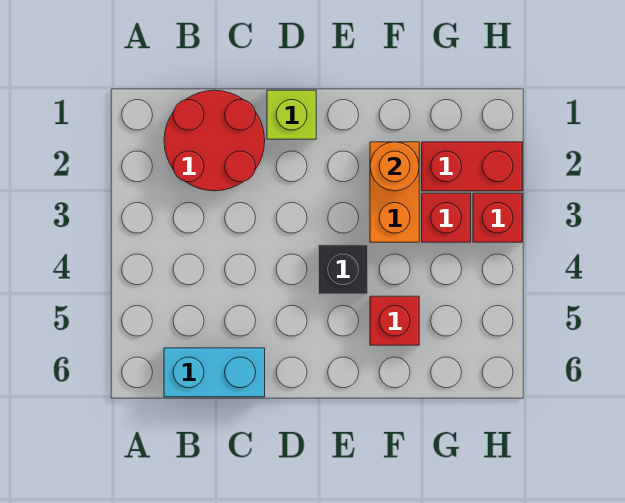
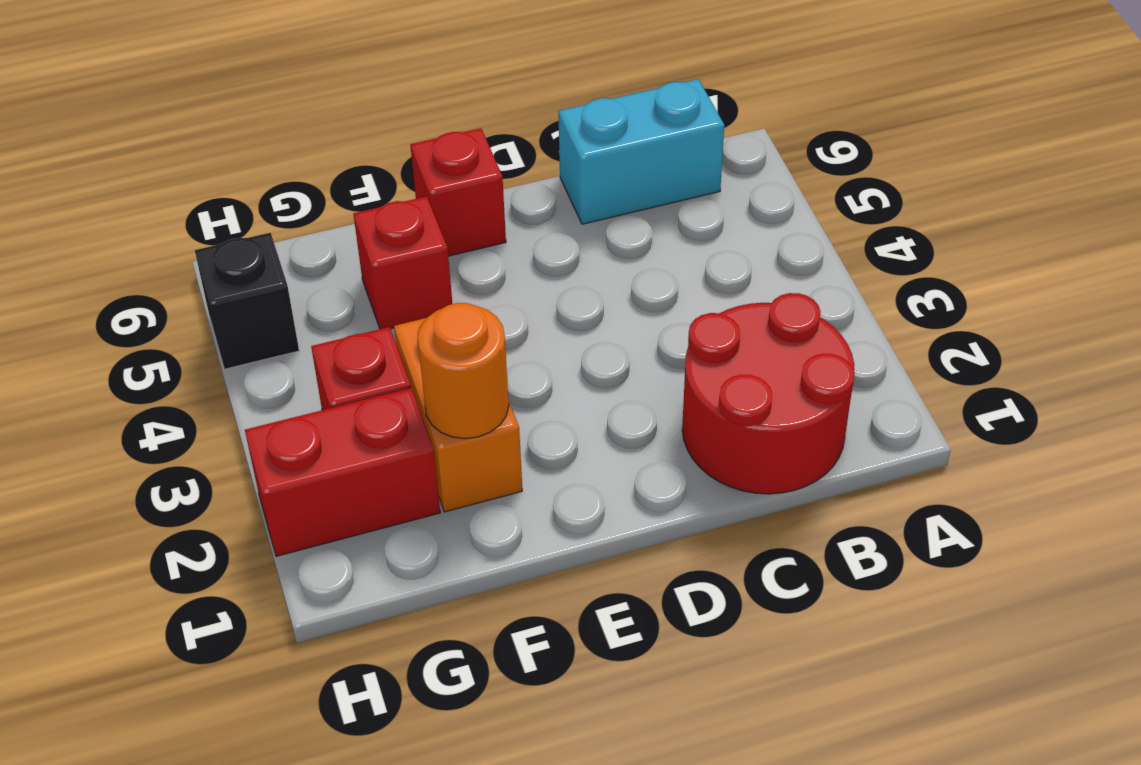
lime brick D1 level 1 -> none
black brick E4 level 1 -> black brick H5 level 1
red brick H3 level 1 -> red brick E6 level 1

